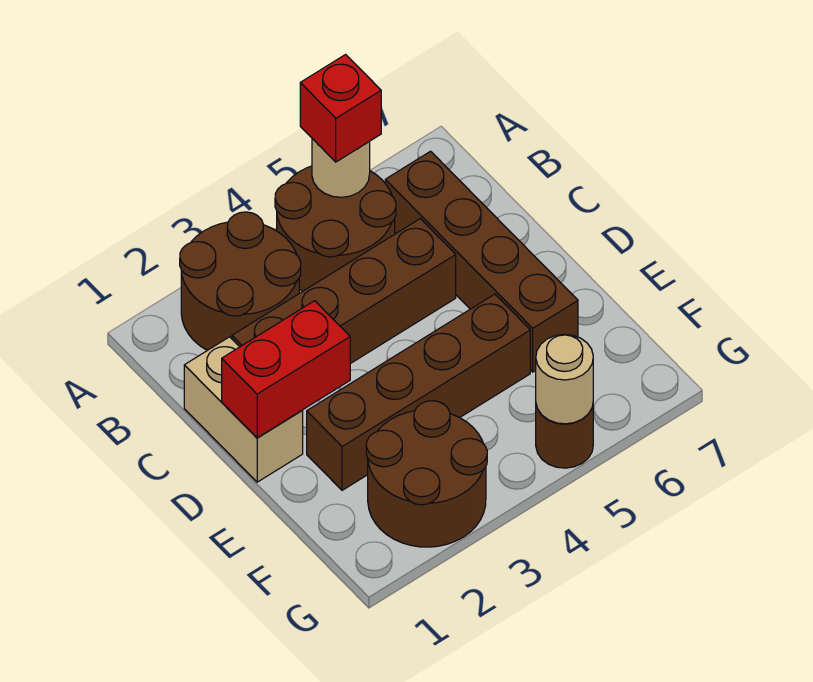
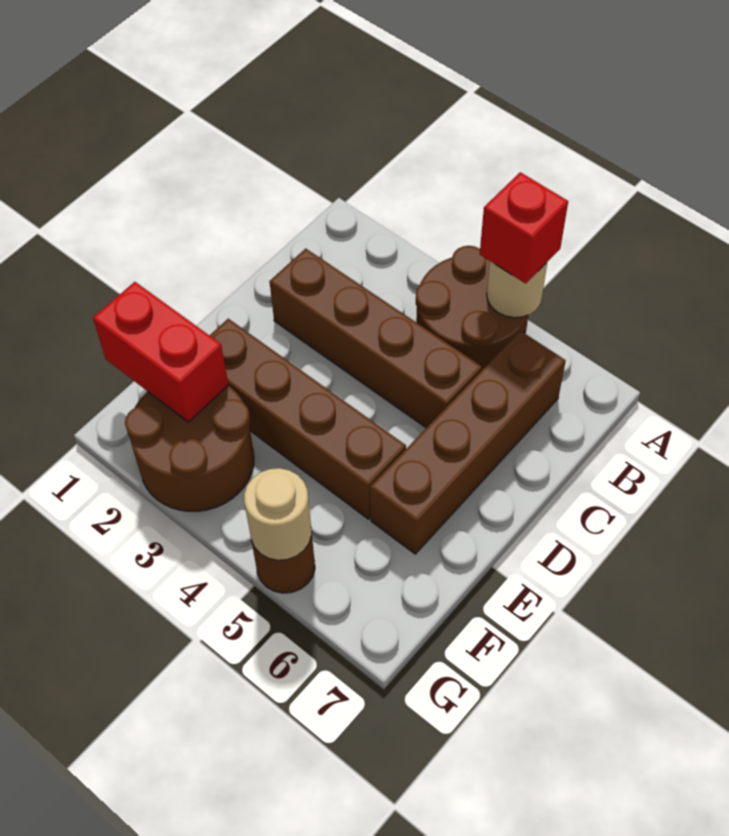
brown round brick A2:B3 level 1 -> none
tan brick C1:D1 level 1 -> none
red brick D1:D2 level 2 -> red brick F1:F2 level 2

